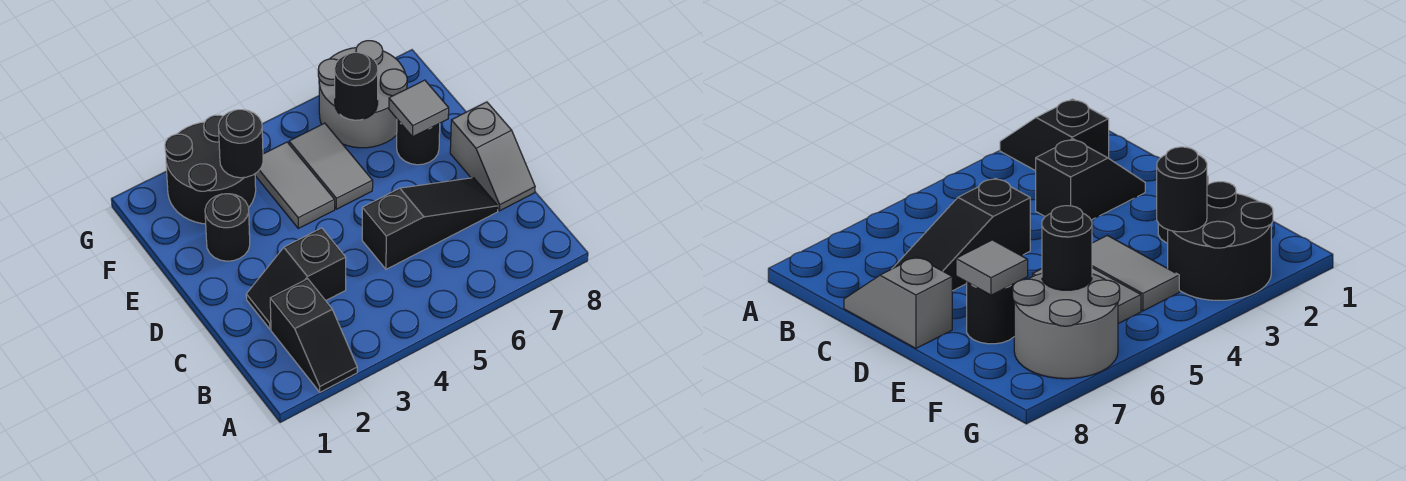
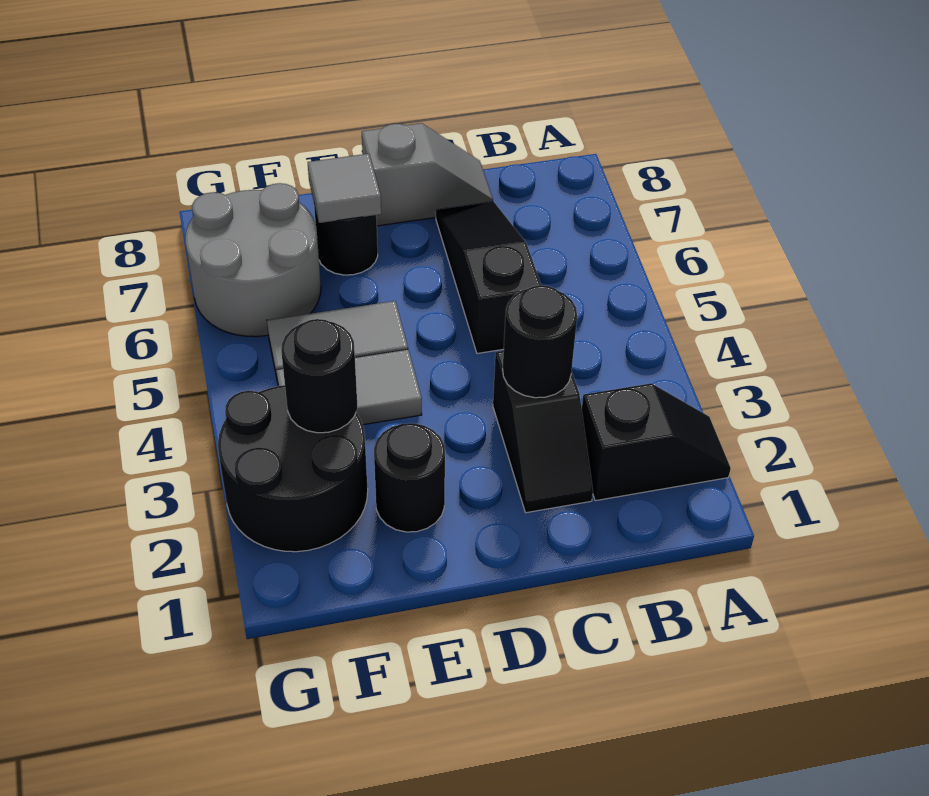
black round brick F6 level 2 -> black round brick C3 level 2

